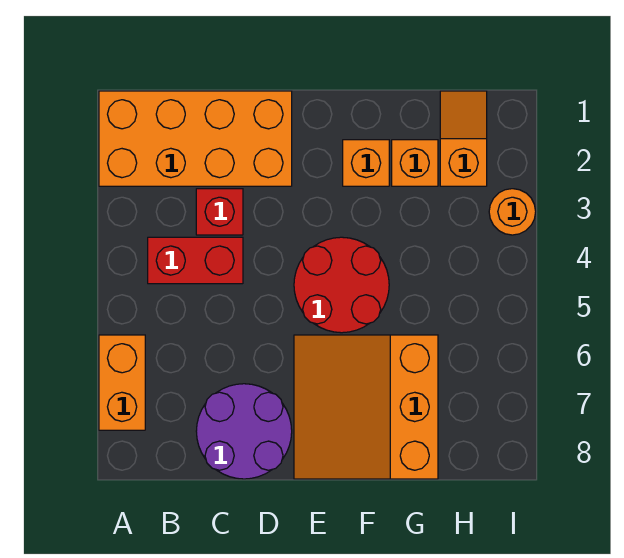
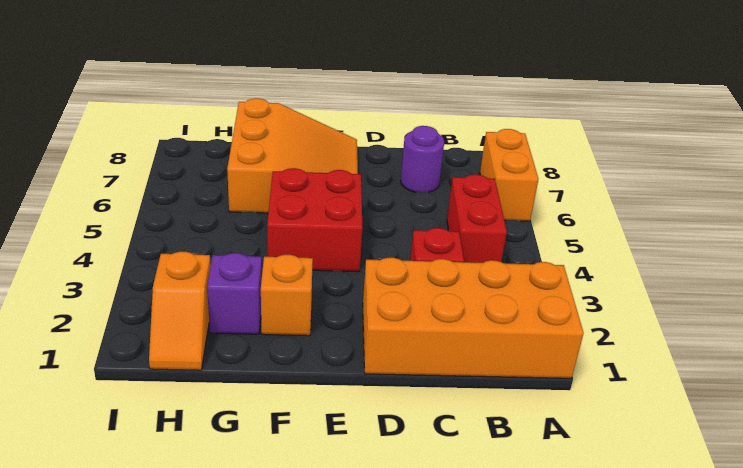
red brick B4:C4 level 1 -> red brick B4:B5 level 1
purple round brick C7:D8 level 1 -> purple round brick C7 level 1
red round brick E4:F5 level 1 -> red brick E4:F5 level 1
orange brick G2 level 1 -> purple brick G2 level 1
orange round brick I3 level 1 -> none

